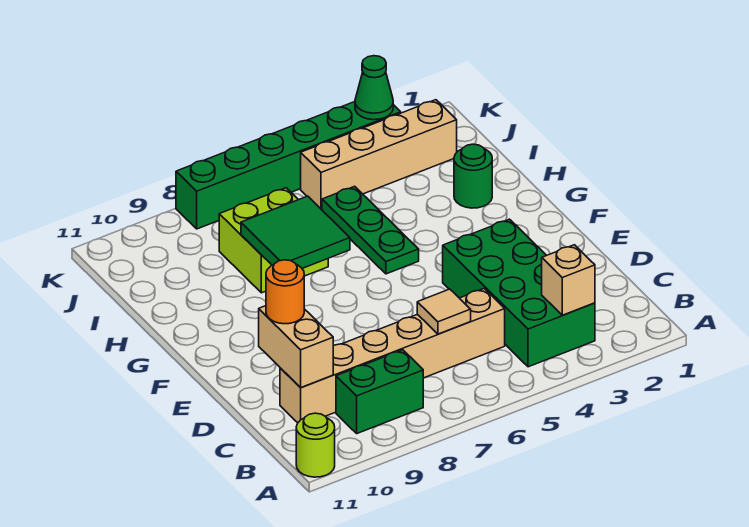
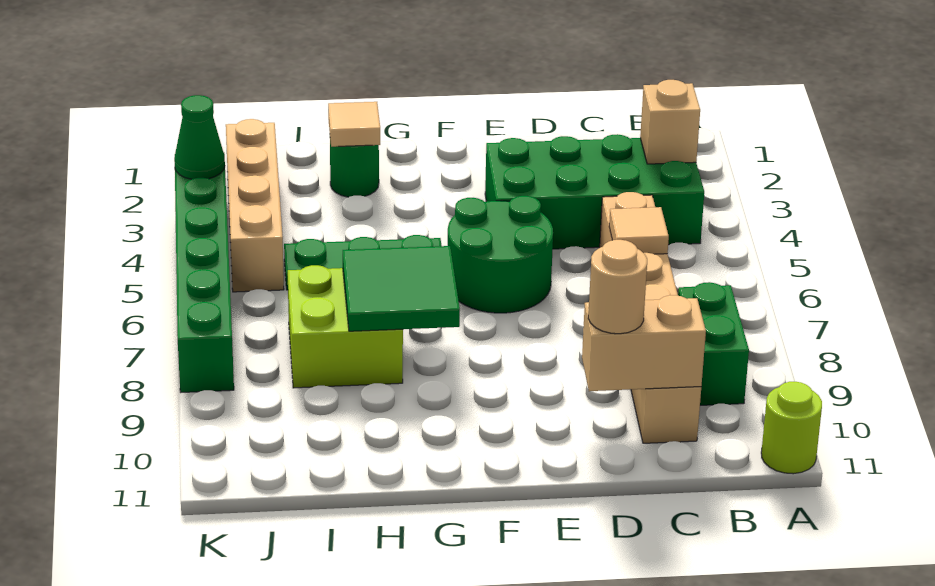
orange round brick D10 level 3 -> tan round brick D10 level 3
none -> green round brick E5:F6 level 1
none -> tan tile H2 level 2

